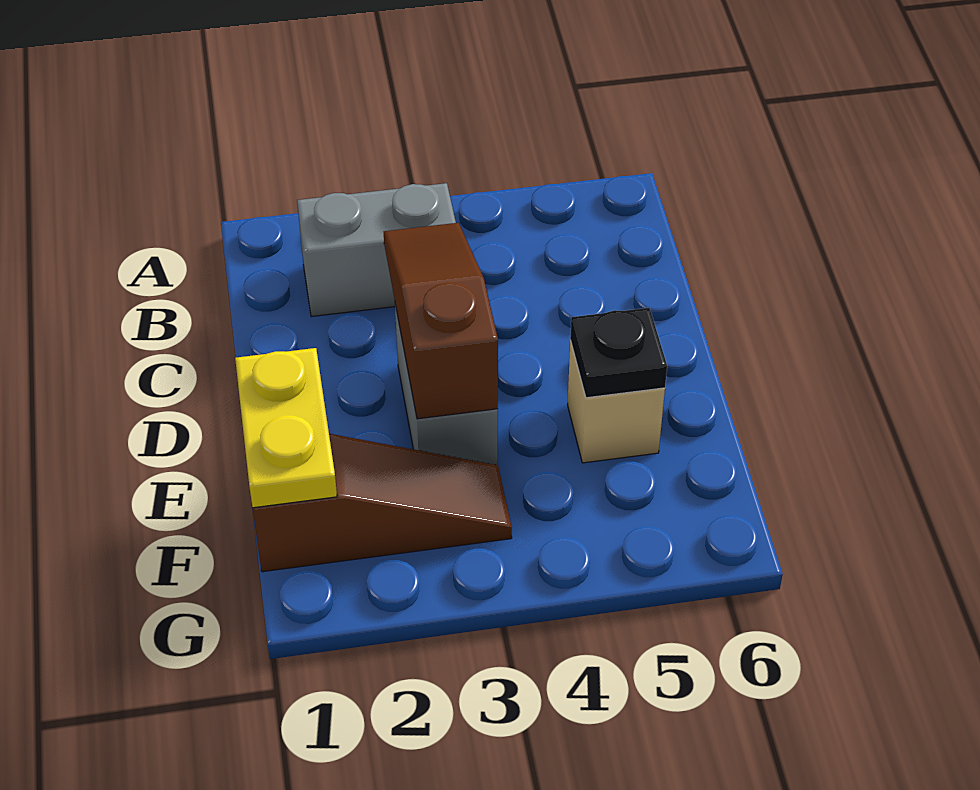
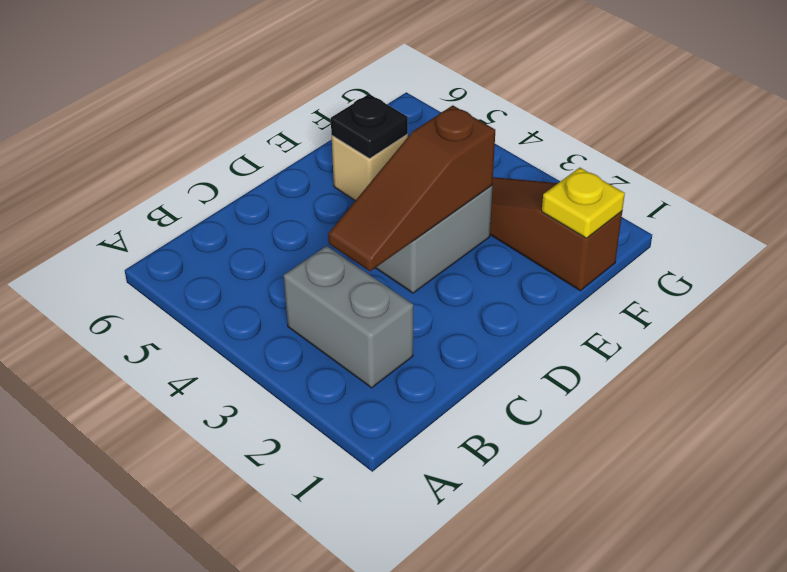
yellow plate E1:F1 level 2 -> yellow plate F1 level 2

